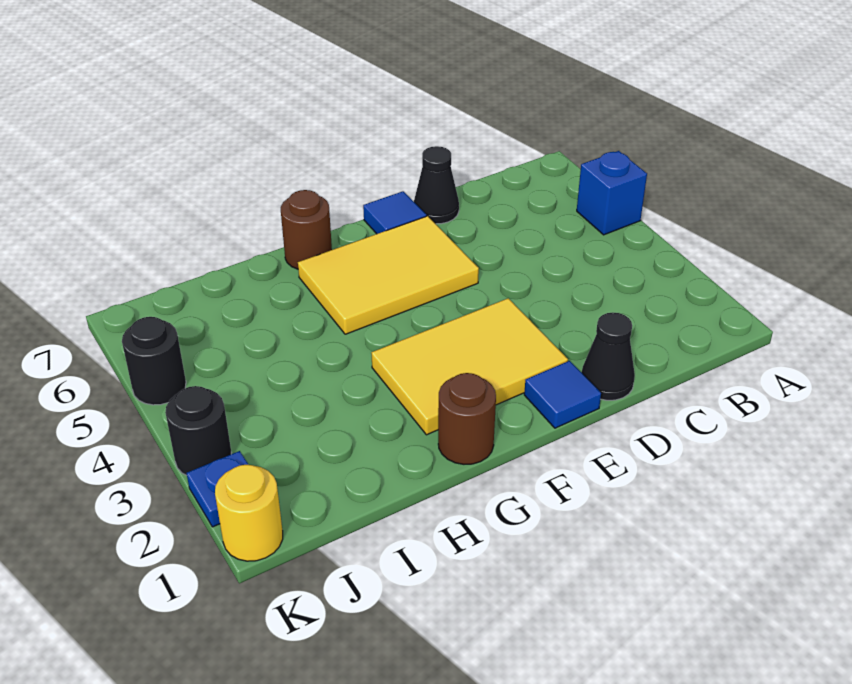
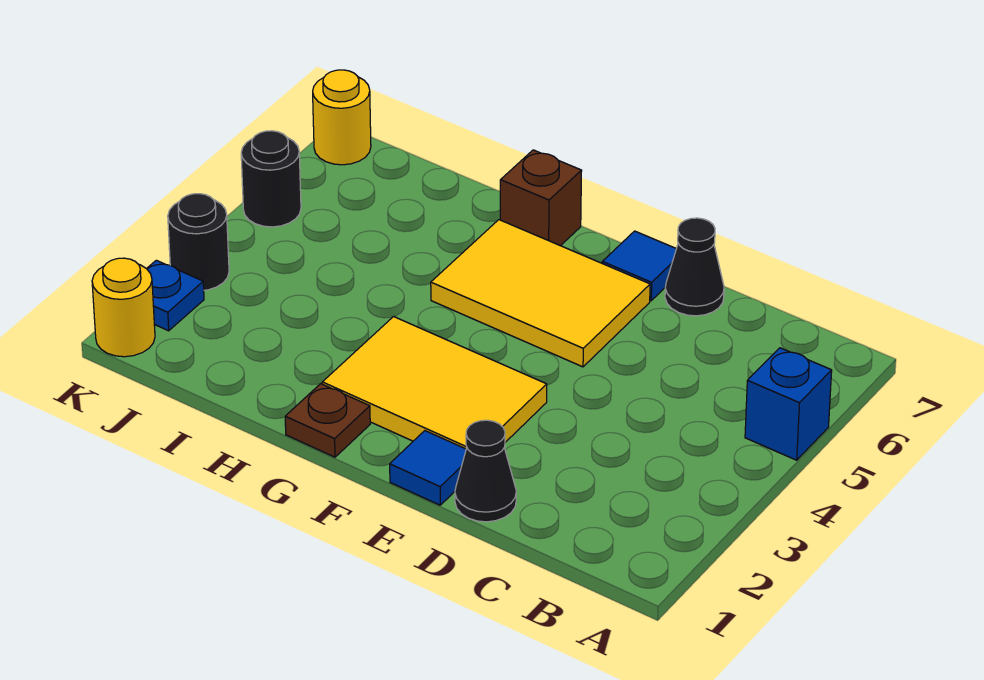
brown round brick G1 level 1 -> brown plate G1 level 1
brown round brick G7 level 1 -> brown brick G7 level 1
none -> yellow round brick K7 level 1

